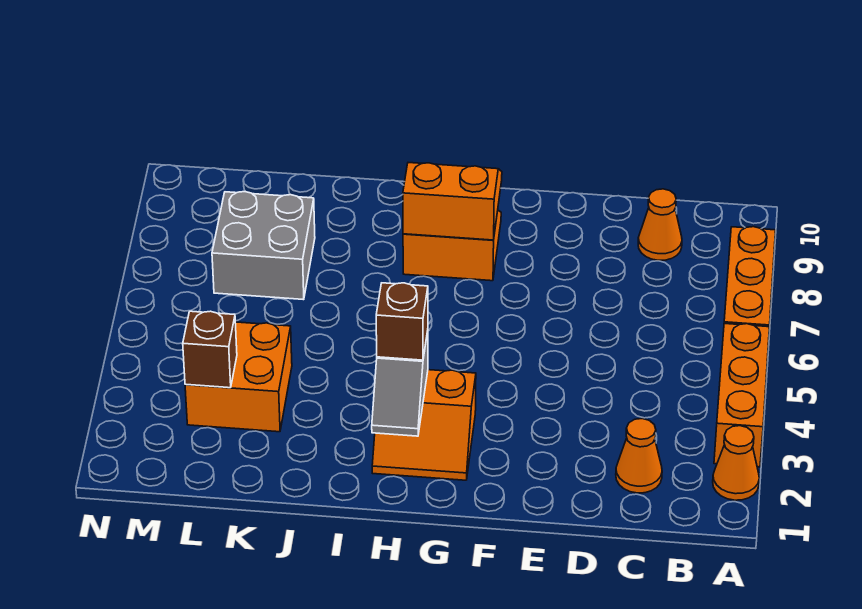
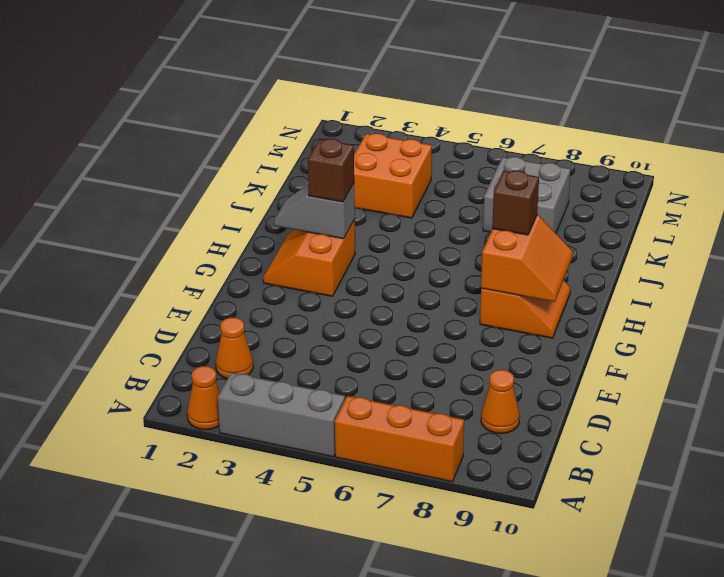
orange brick A3:A5 level 1 -> grey brick A3:A5 level 1
brown brick L3 level 2 -> brown brick H8 level 3

